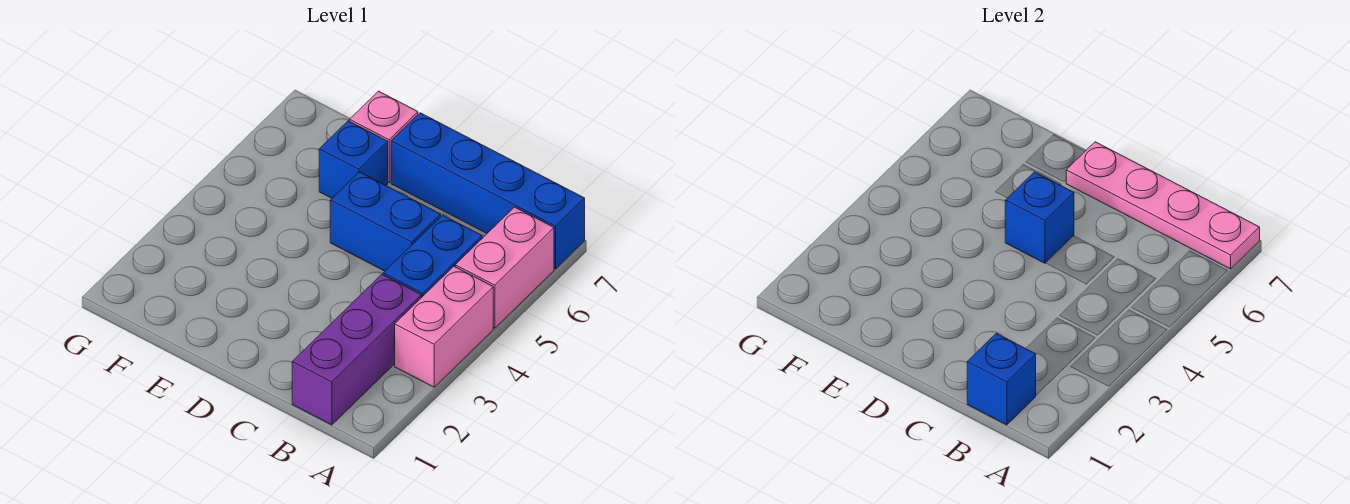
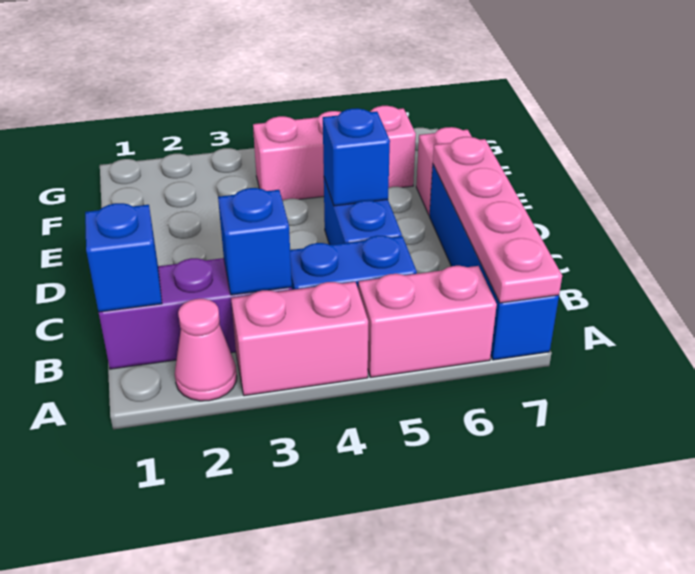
none -> pink cone A2 level 1
blue brick E6 level 1 -> blue brick B3 level 2
none -> pink brick F4:F6 level 1

